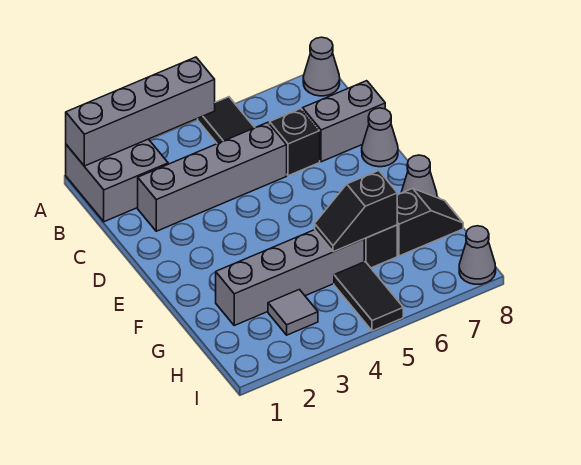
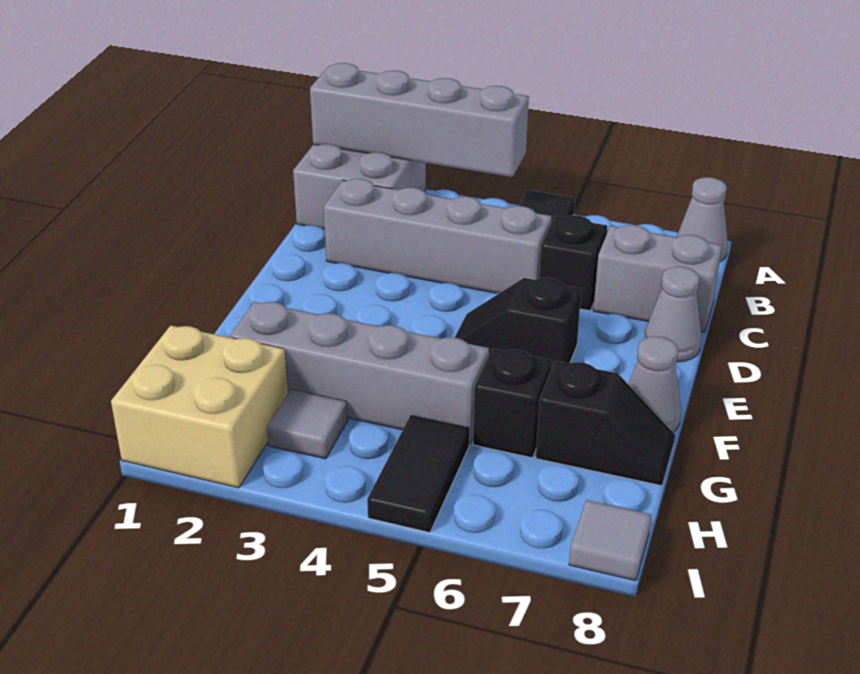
black slope G5:G6 level 2 top 6 -> black slope E5:E6 level 1 top 6
none -> tan brick H1:I2 level 1
grey cone I8 level 1 -> grey tile I8 level 1

